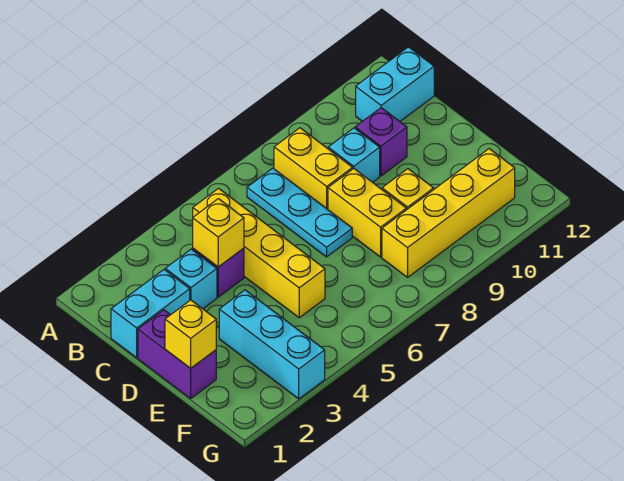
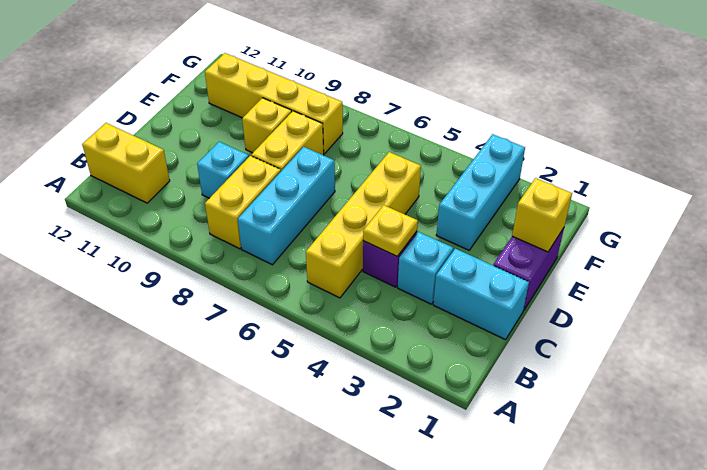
cyan plate B7:D7 level 1 -> cyan brick B7:D7 level 1
cyan brick B11:B12 level 1 -> yellow brick B11:B12 level 1
yellow brick C4 level 2 -> yellow plate C4 level 2
purple brick C10 level 1 -> none

